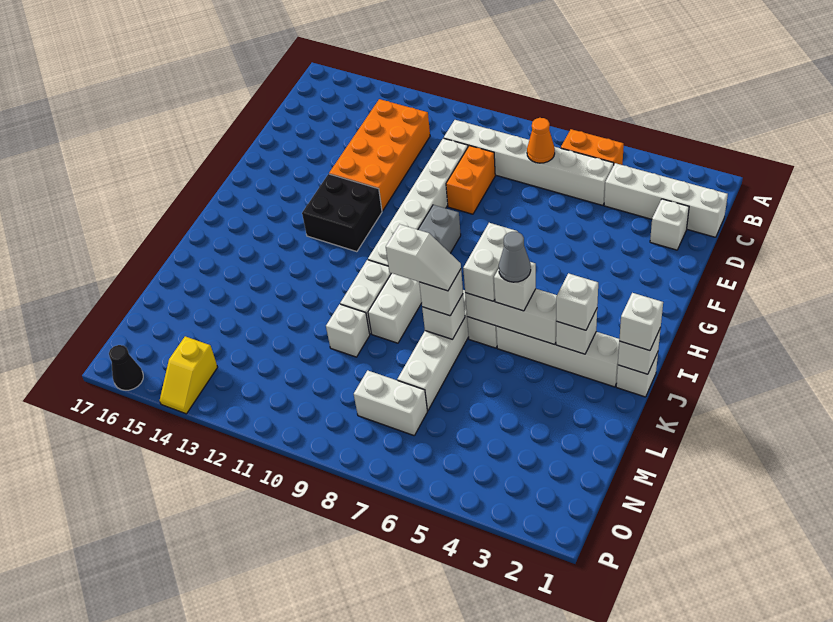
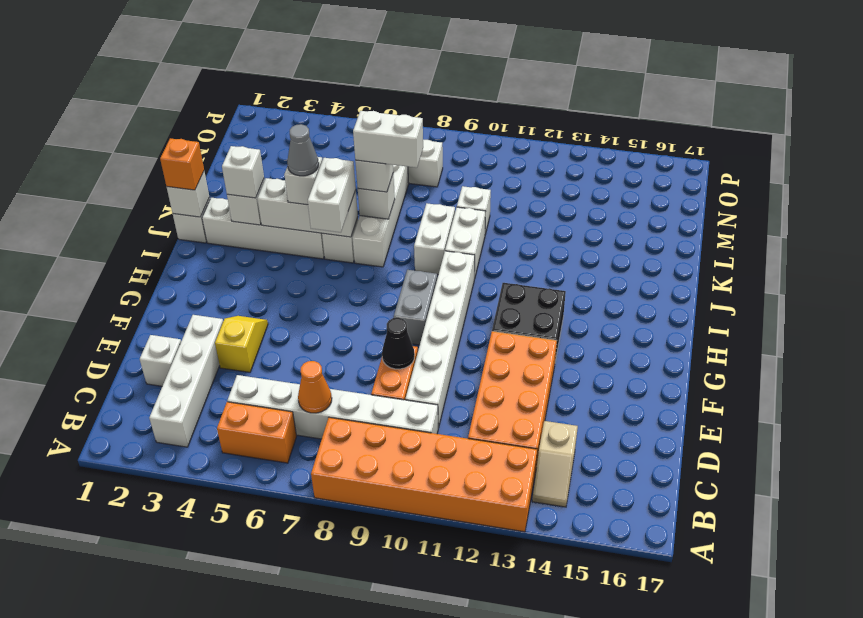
none -> orange brick A8:B13 level 1
none -> tan slope B14:C14 level 1 top C
white brick C1:C4 level 1 -> white brick B3:E3 level 1
white brick J1 level 3 -> orange brick J1 level 3
white slope K7:K8 level 4 top 8 -> white brick K7:K8 level 4
yellow slope O14:P14 level 1 top O -> yellow slope E4:F4 level 1 top E
black cone P16 level 1 -> black cone E9 level 2

